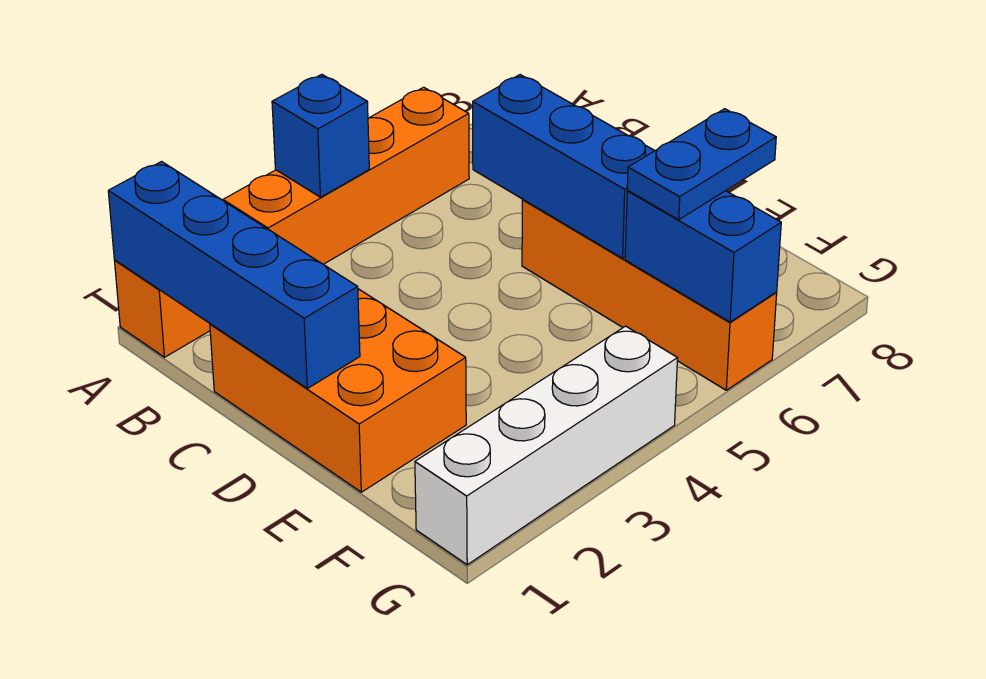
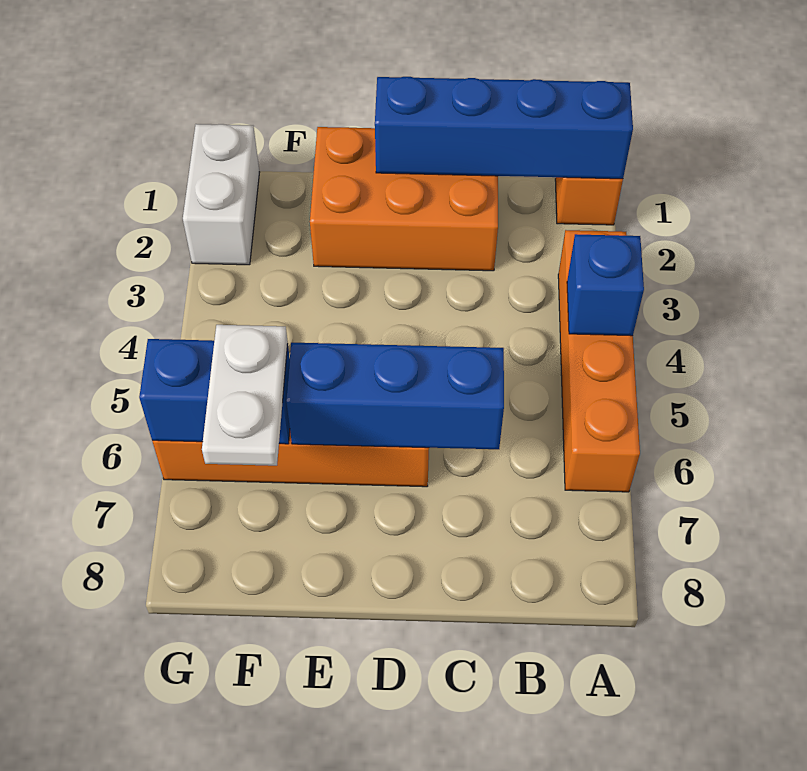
blue plate F6:F7 level 3 -> white plate F6:F7 level 3
white brick G1:G4 level 1 -> white brick G1:G2 level 1

